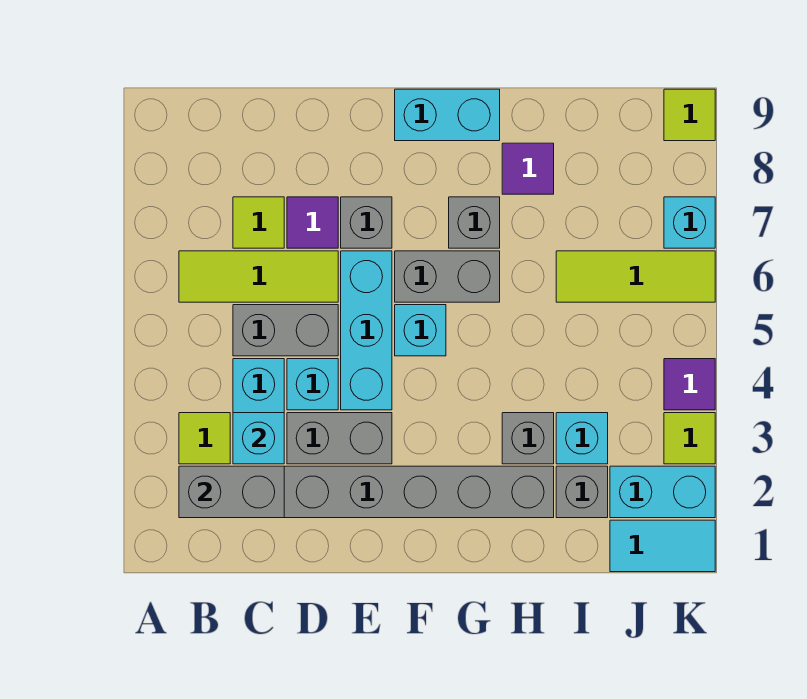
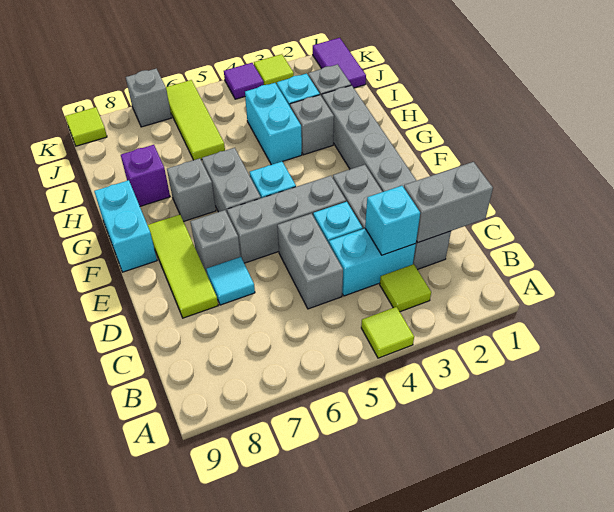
grey brick B2:C2 level 2 -> grey brick C1:C2 level 2
lime tile B6:D6 level 1 -> lime tile D8:F8 level 1
lime tile C7 level 1 -> lime tile A4 level 1
purple tile D7 level 1 -> cyan tile D7 level 1
cyan brick E4:E6 level 1 -> grey brick E4:E6 level 1
purple tile H8 level 1 -> purple brick H8 level 1
cyan tile J1:K1 level 1 -> purple tile J1:K1 level 1
cyan brick J2:K2 level 1 -> cyan brick H4:I4 level 1
cyan brick K7 level 1 -> grey brick K7 level 1

